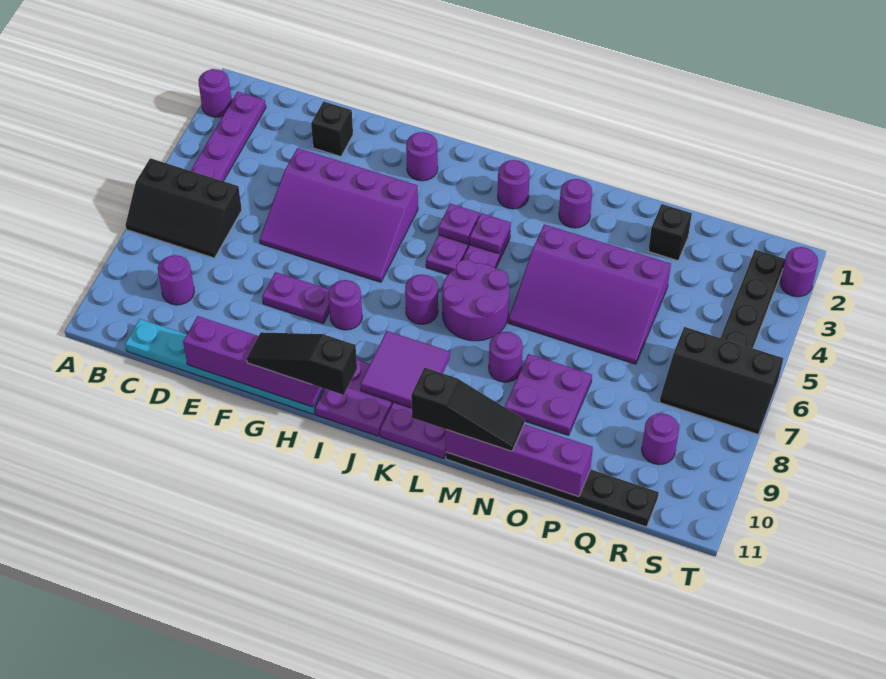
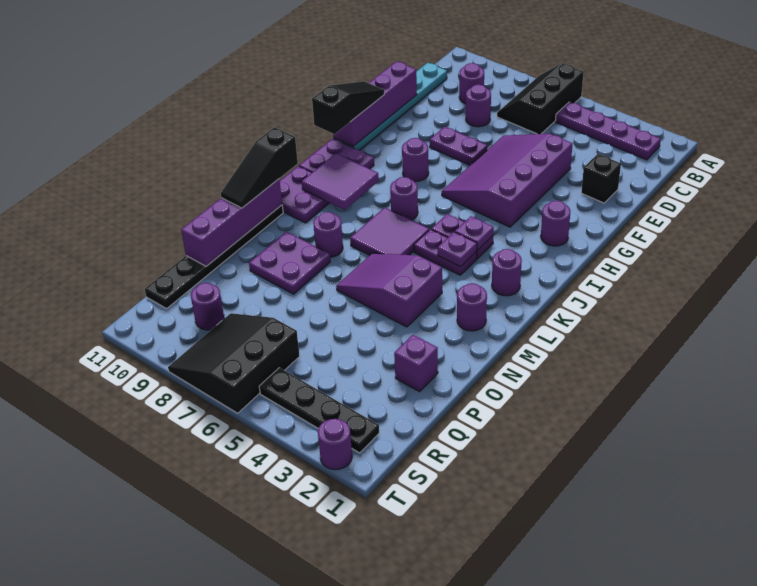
purple round brick A2 level 1 -> purple round brick D8 level 1
purple plate F8:G8 level 1 -> purple plate F7:F8 level 1
purple round brick K6:L7 level 1 -> purple tile K6:L7 level 1
purple slope M4:P6 level 1 top 4 -> purple slope M4:N6 level 1 top 4
black brick P2 level 1 -> purple brick P2 level 1
black slope R6:T7 level 1 top 6 -> black slope R6:T8 level 1 top 6

